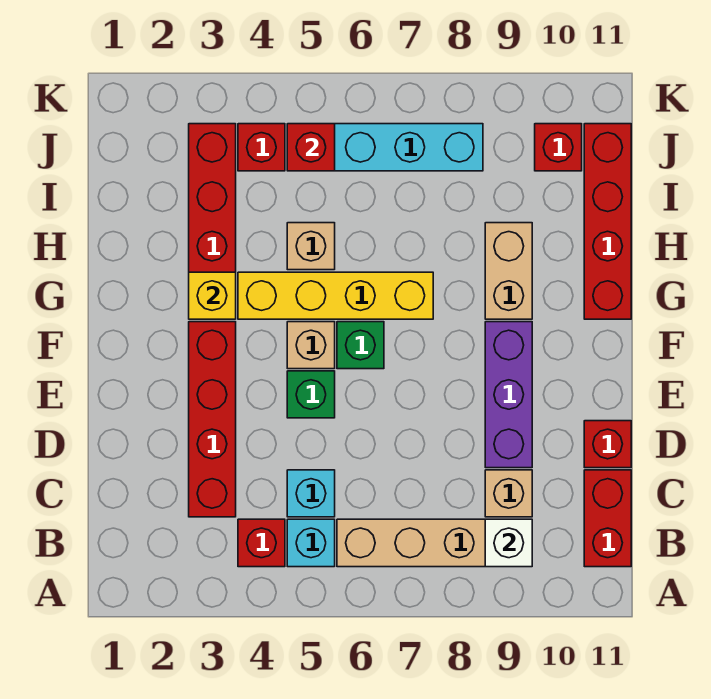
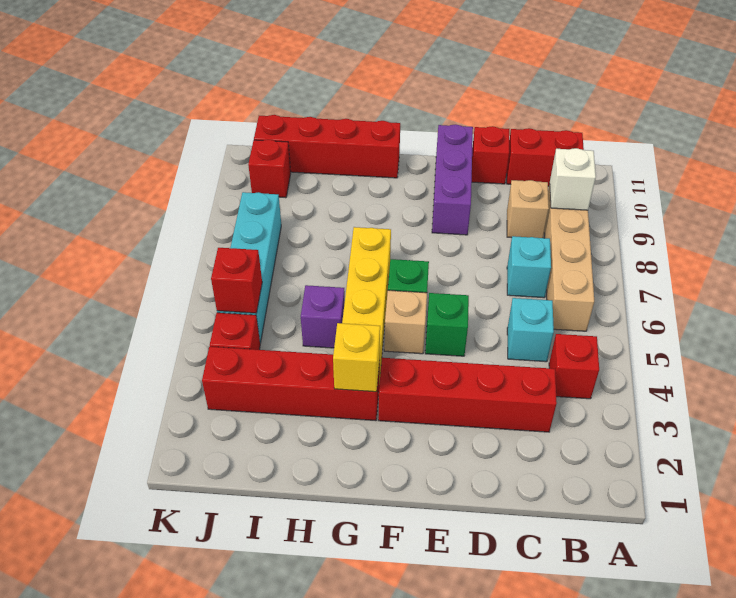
cyan brick B5 level 1 -> cyan brick C7 level 1
purple brick D9:F9 level 1 -> purple brick E9:E11 level 1
tan brick G9:H9 level 1 -> none
tan brick H5 level 1 -> purple brick H5 level 1

